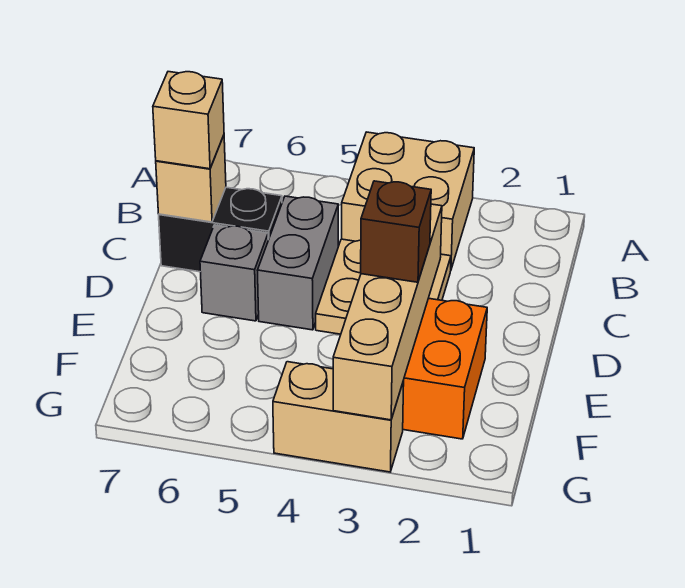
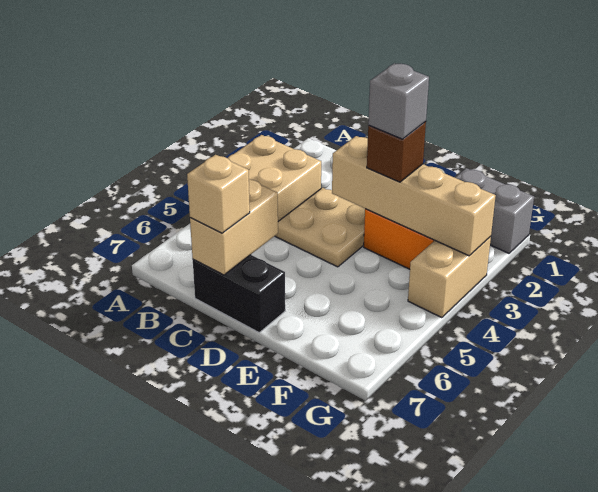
grey brick C5:D5 level 1 -> grey brick F1:G1 level 1
black brick C6:C7 level 1 -> black brick C7:D7 level 1
tan brick C7 level 2 -> tan brick C6:C7 level 2
grey brick D6 level 1 -> grey brick E3 level 4

